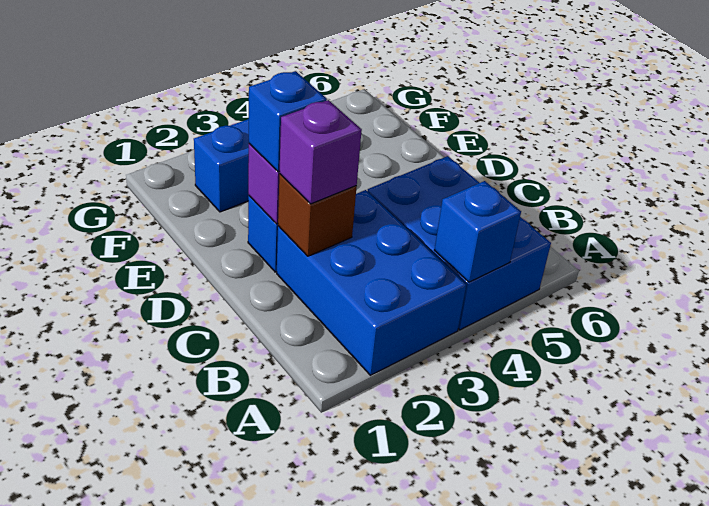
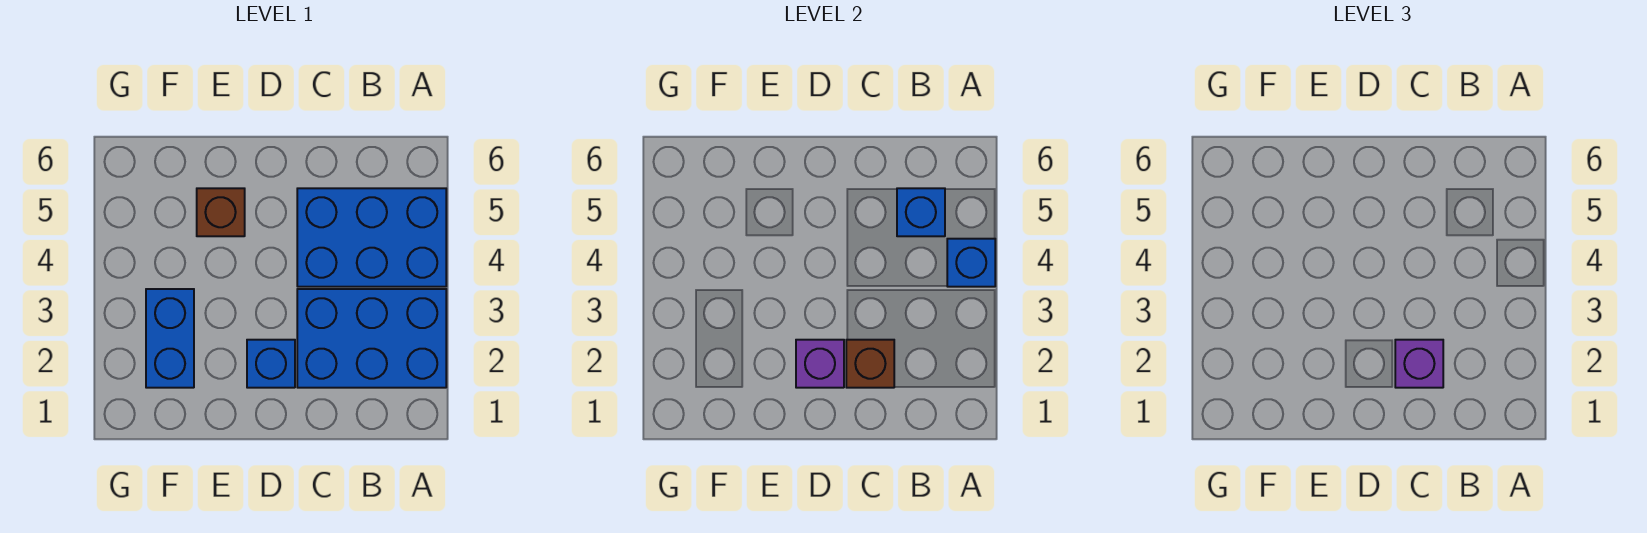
blue brick D2 level 3 -> blue brick B5 level 2
none -> brown brick E5 level 1

